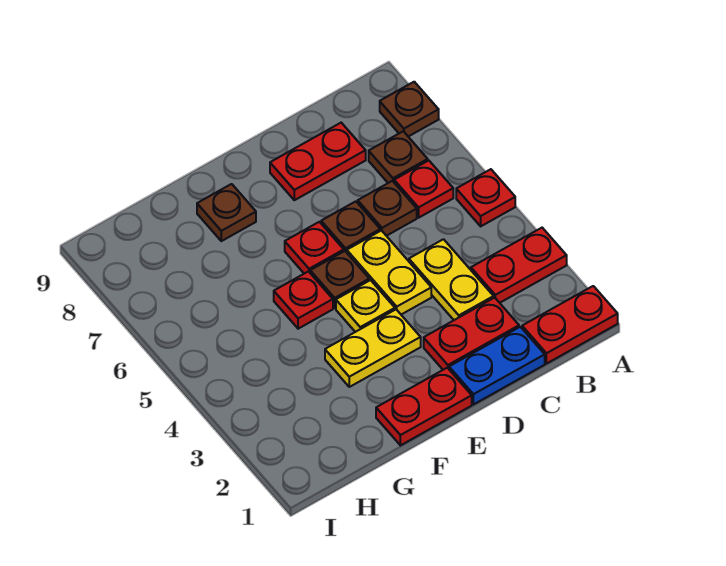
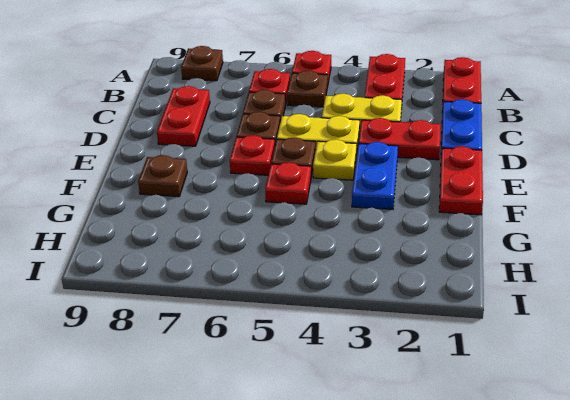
brown plate B7 level 1 -> brown plate B5 level 1
red plate C2:D2 level 1 -> red plate D2:D3 level 1
yellow plate E3:F3 level 1 -> blue plate E3:F3 level 1

